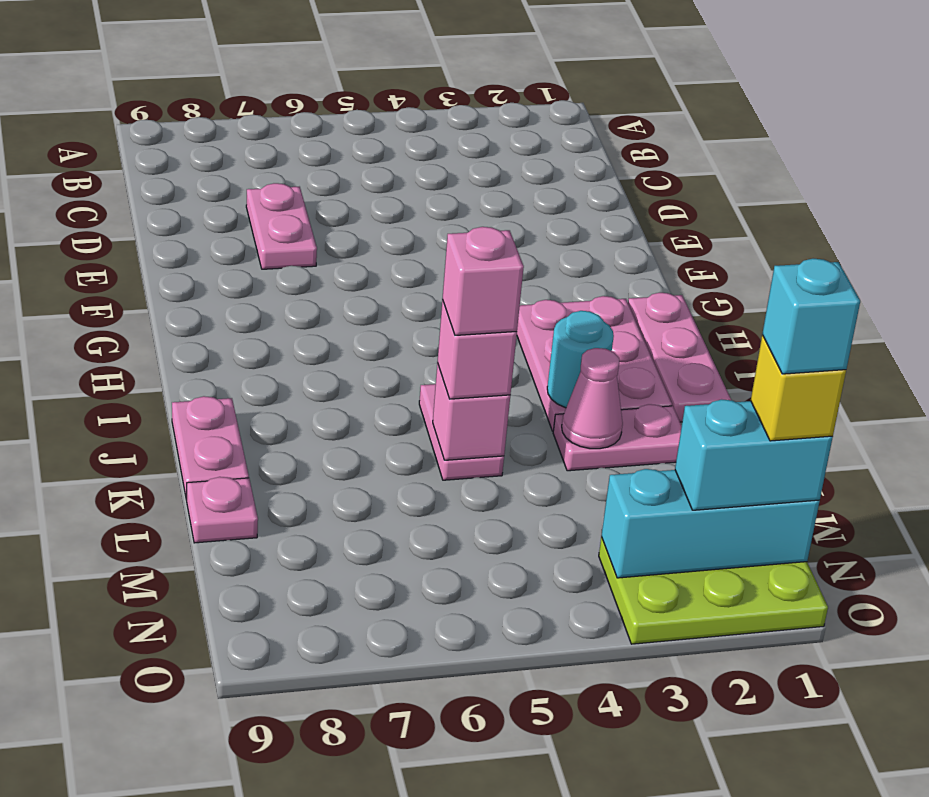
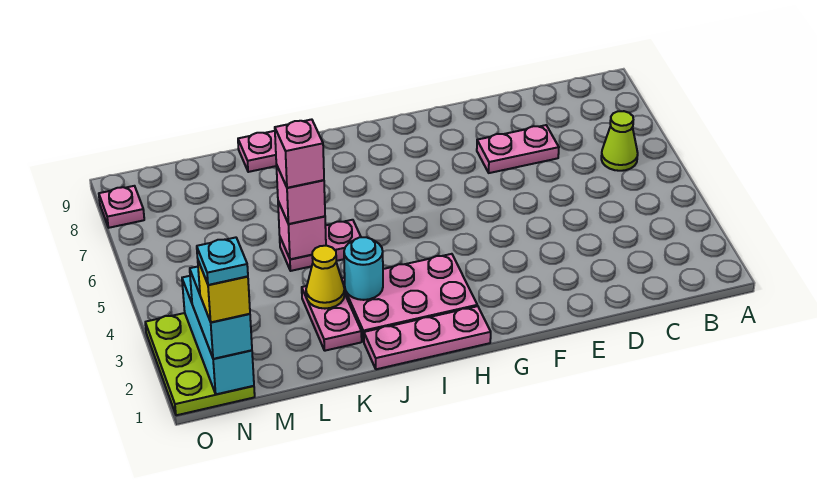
none -> lime cone B6 level 1
pink cone K3 level 2 -> yellow cone K3 level 2
pink plate L9 level 1 -> pink plate O8 level 1
cyan brick N1 level 5 -> cyan plate N1 level 5

